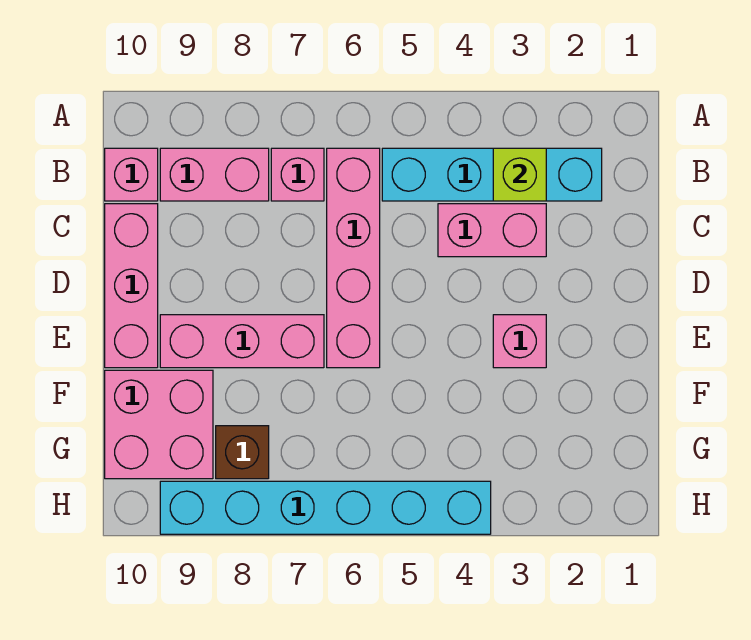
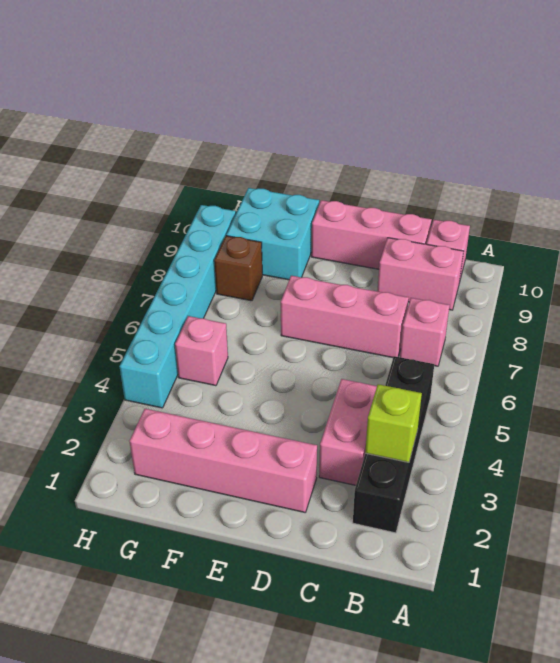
cyan brick B2:B5 level 1 -> black brick B2:B5 level 1
pink brick B6:E6 level 1 -> pink brick D2:G2 level 1
pink brick B8:B9 level 1 -> pink brick B9:C9 level 1
pink brick E3 level 1 -> pink brick G5 level 1
pink brick E7:E9 level 1 -> pink brick C7:E7 level 1
pink brick F9:G10 level 1 -> cyan brick F9:G10 level 1

